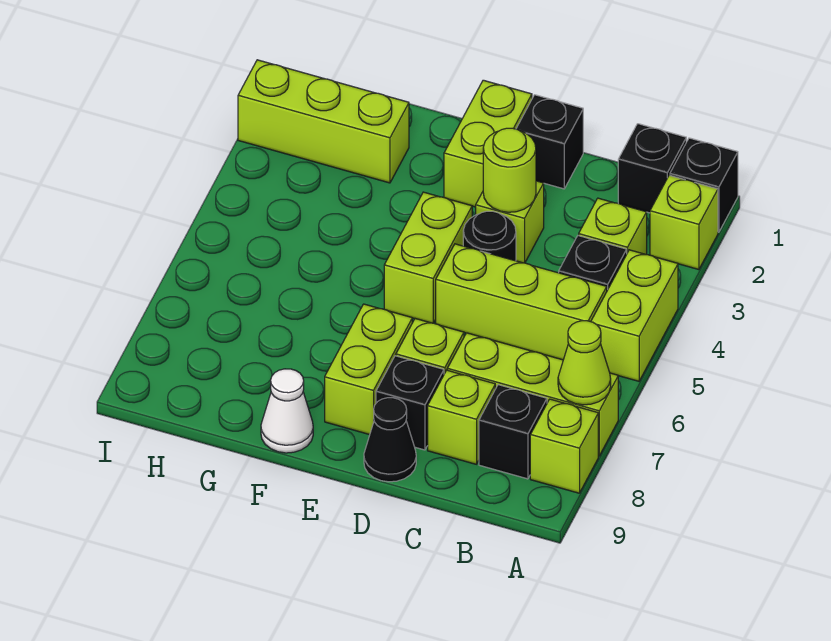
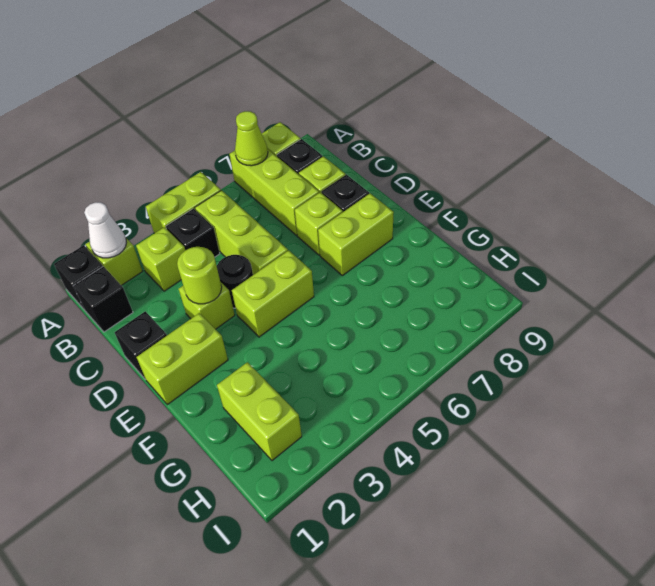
black cone D9 level 1 -> none
white cone F9 level 1 -> white cone A2 level 2
lime brick G2:I2 level 1 -> lime brick G2:H2 level 1

